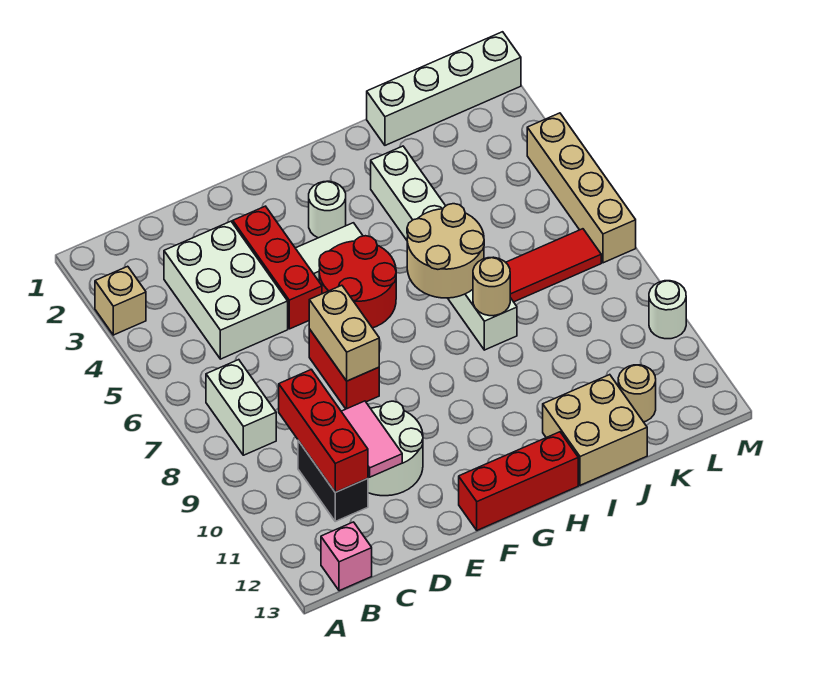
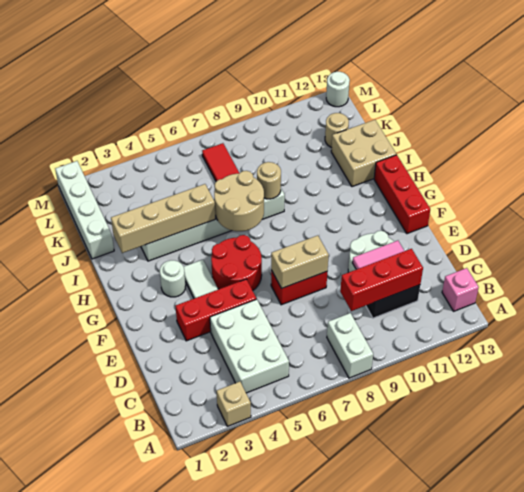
white brick B7:B8 level 1 -> white brick A8:B8 level 1
white brick C3:D5 level 1 -> white brick B4:D5 level 1
tan brick M4:M7 level 1 -> tan brick I2:I5 level 2
white round brick M10 level 1 -> white round brick M13 level 1

